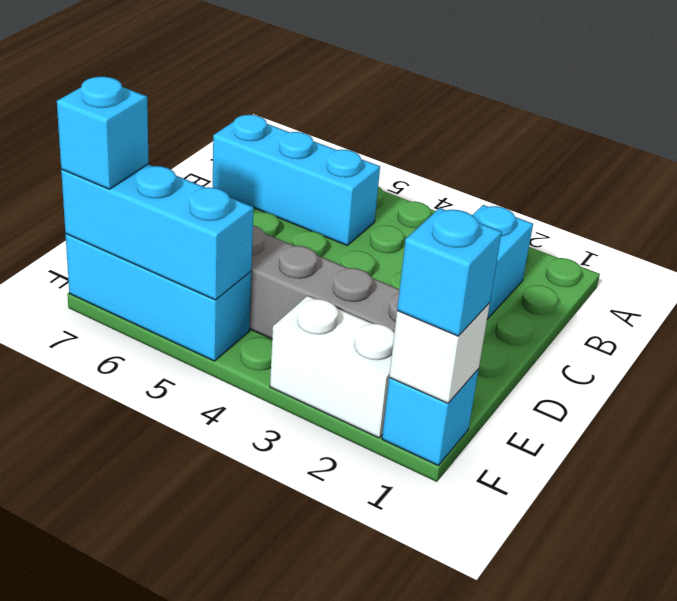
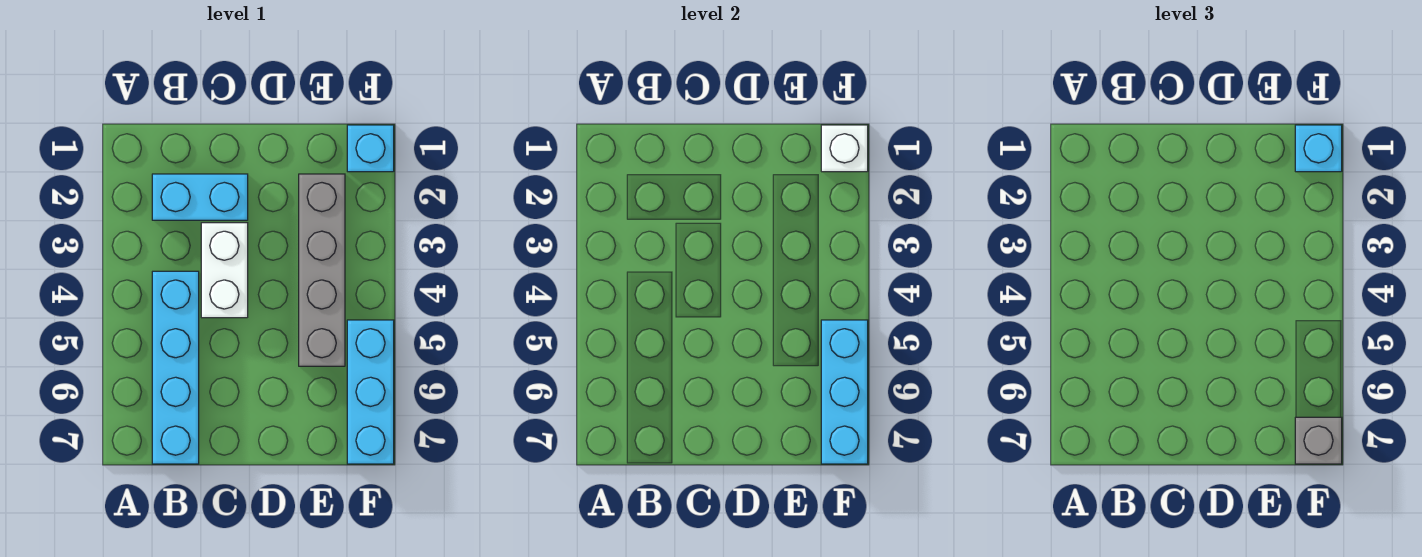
cyan brick B5:B7 level 1 -> cyan brick B4:B7 level 1
white brick F2:F3 level 1 -> white brick C3:C4 level 1
cyan brick F7 level 3 -> grey brick F7 level 3

